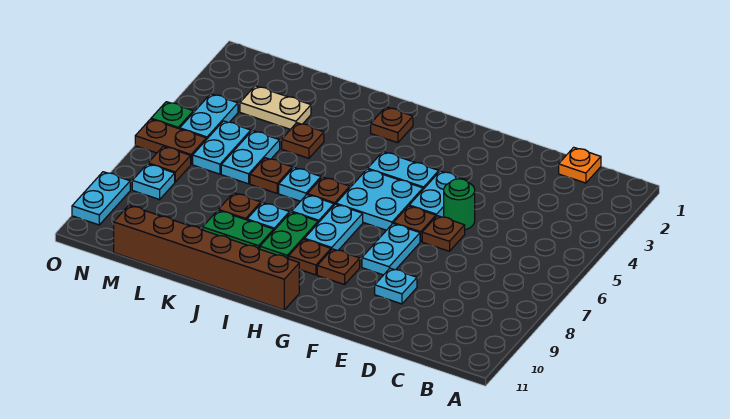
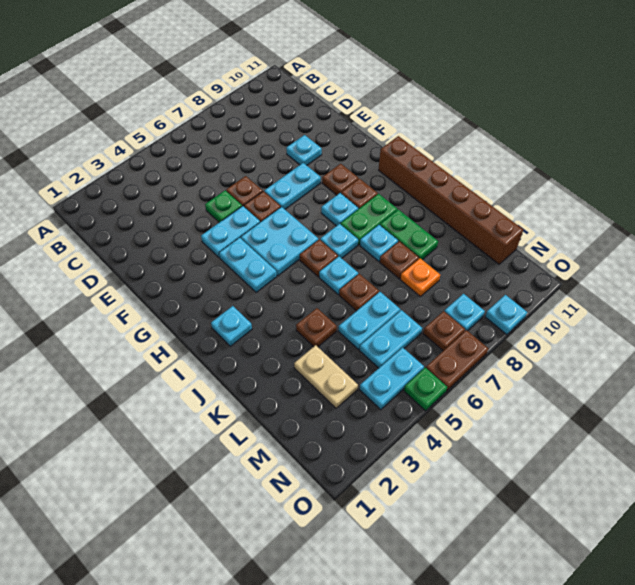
orange plate C1 level 1 -> orange plate L8 level 1
green round brick E5 level 1 -> green plate E5 level 1
cyan plate H7:H8 level 1 -> cyan plate H8 level 1
brown plate I2 level 1 -> cyan plate I2 level 1
brown plate N6:O6 level 1 -> brown plate O6:O7 level 1
cyan plate O9:O10 level 1 -> cyan plate O9 level 1

